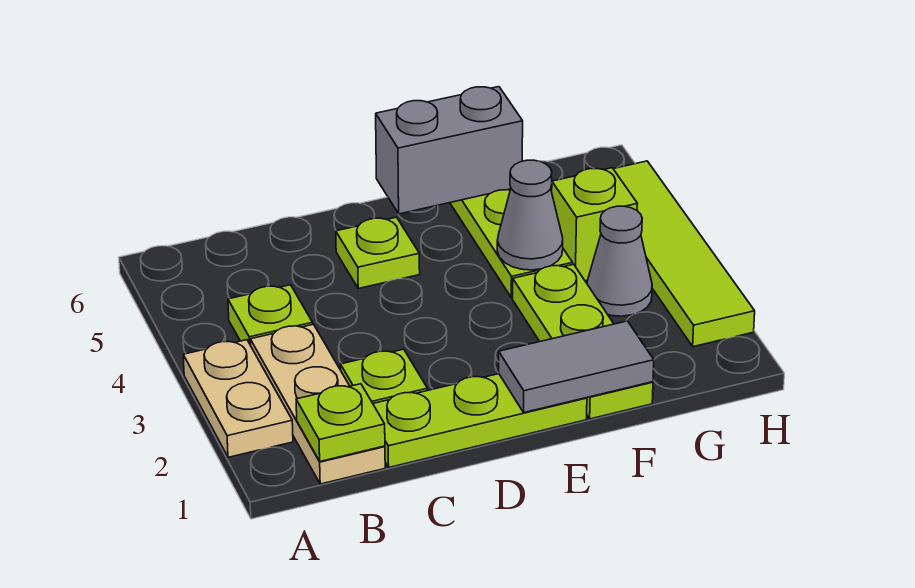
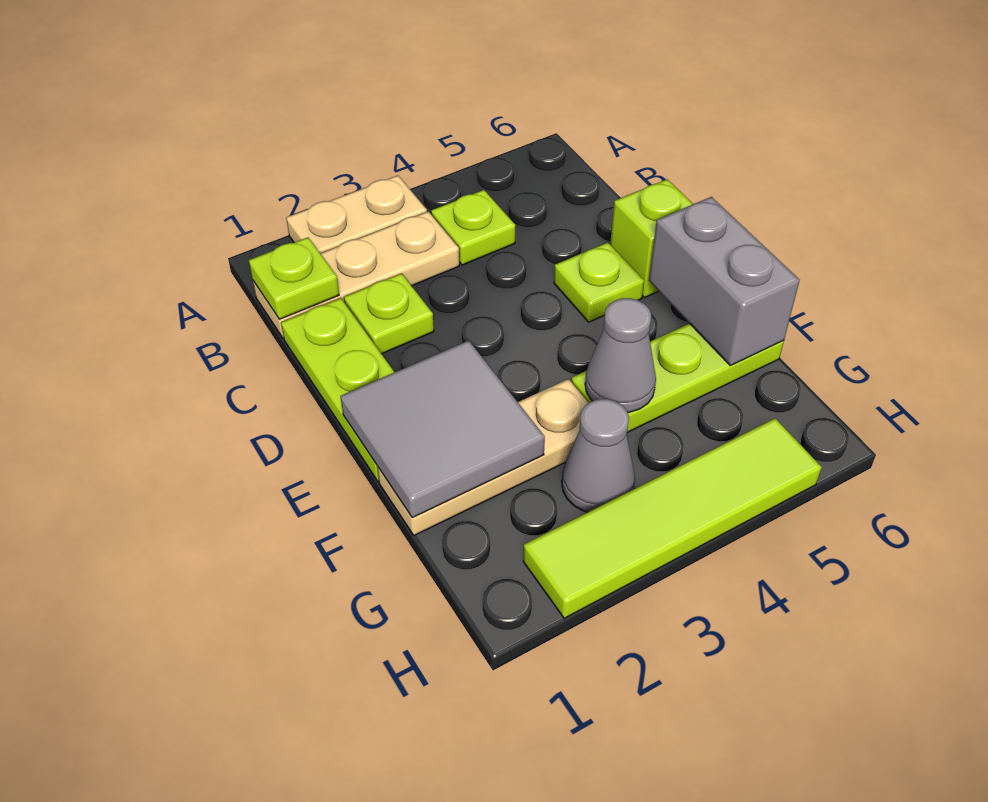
grey tile E1:F1 level 2 -> grey tile E1:F2 level 2
lime plate F1:F3 level 1 -> tan plate F1:F3 level 1
lime brick G4 level 1 -> lime brick D6 level 1

